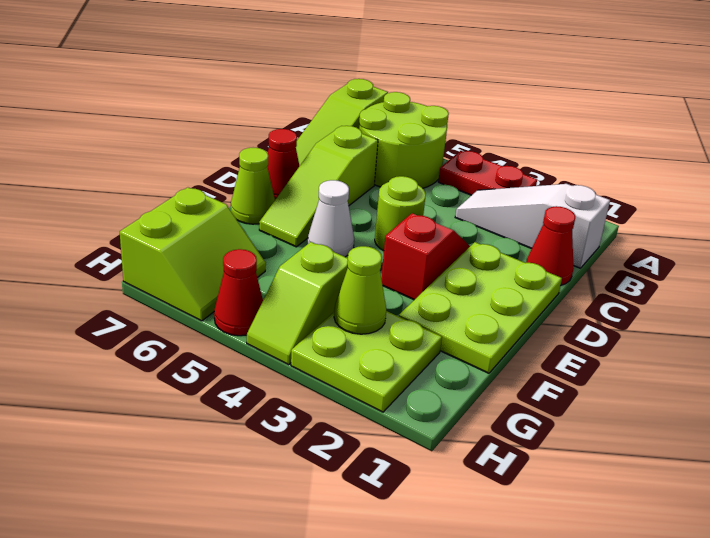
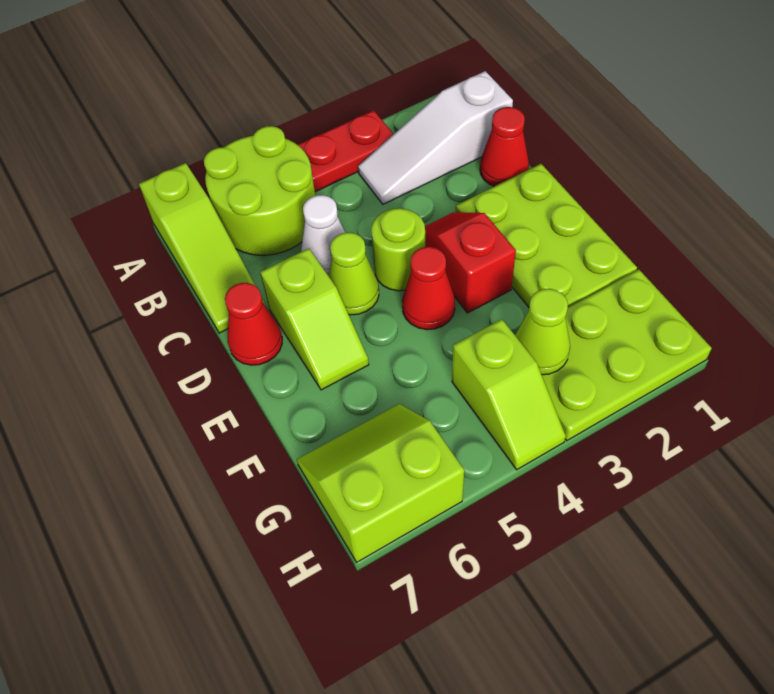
lime slope C6:E6 level 1 top C -> lime slope D6:E6 level 1 top D
white cone E5 level 1 -> white cone C5 level 1
lime cone E7 level 1 -> lime cone D5 level 1
lime plate G2:H3 level 1 -> lime plate G1:H3 level 1
lime slope G6:H7 level 1 top 7 -> lime slope G6:H7 level 1 top H
red cone H5 level 1 -> red cone E4 level 1

